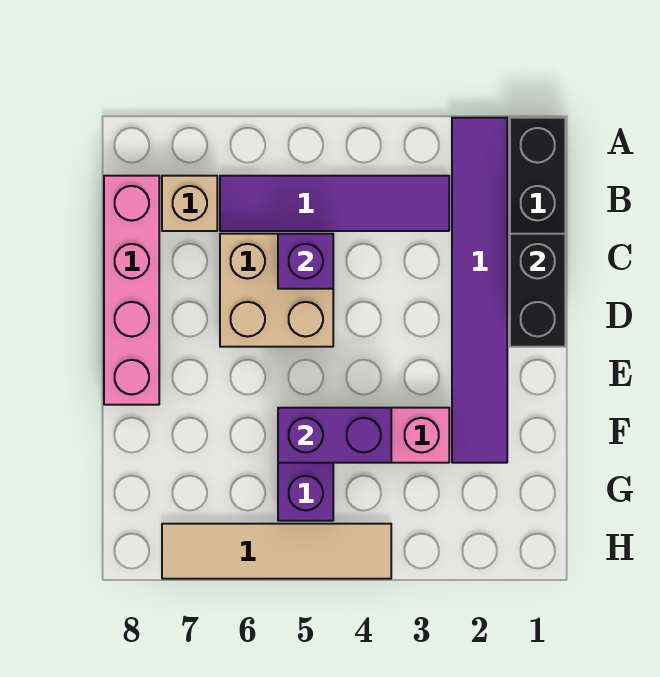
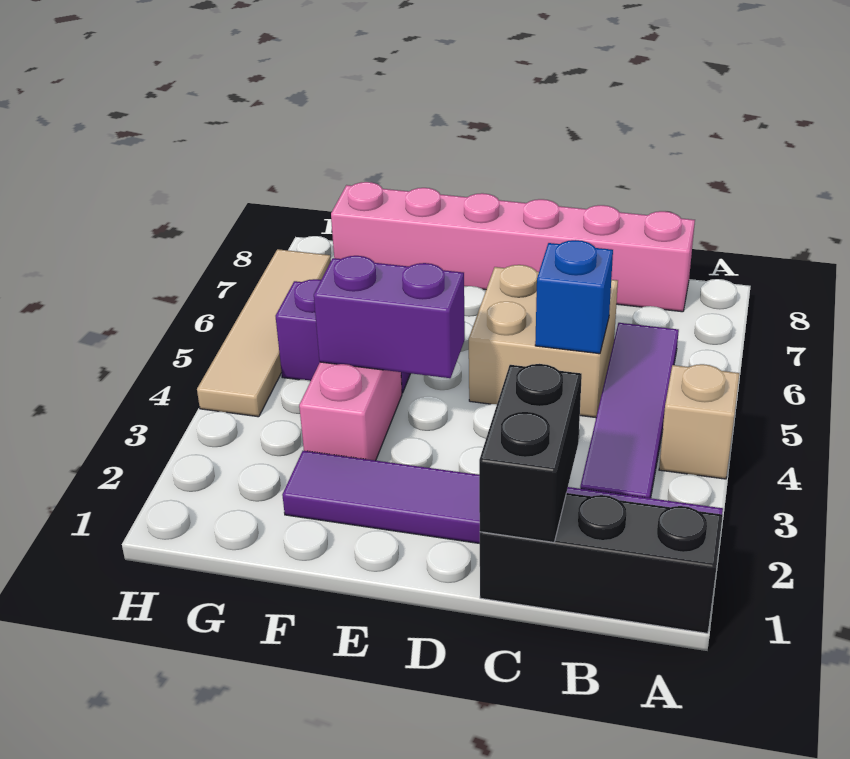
tan brick B7 level 1 -> tan brick A4 level 1
pink brick B8:E8 level 1 -> pink brick B8:G8 level 1
black brick C1:D1 level 2 -> black brick C1:C2 level 2
purple brick C5 level 2 -> blue brick C5 level 2
purple brick F4:F5 level 2 -> purple brick E4:F4 level 2

